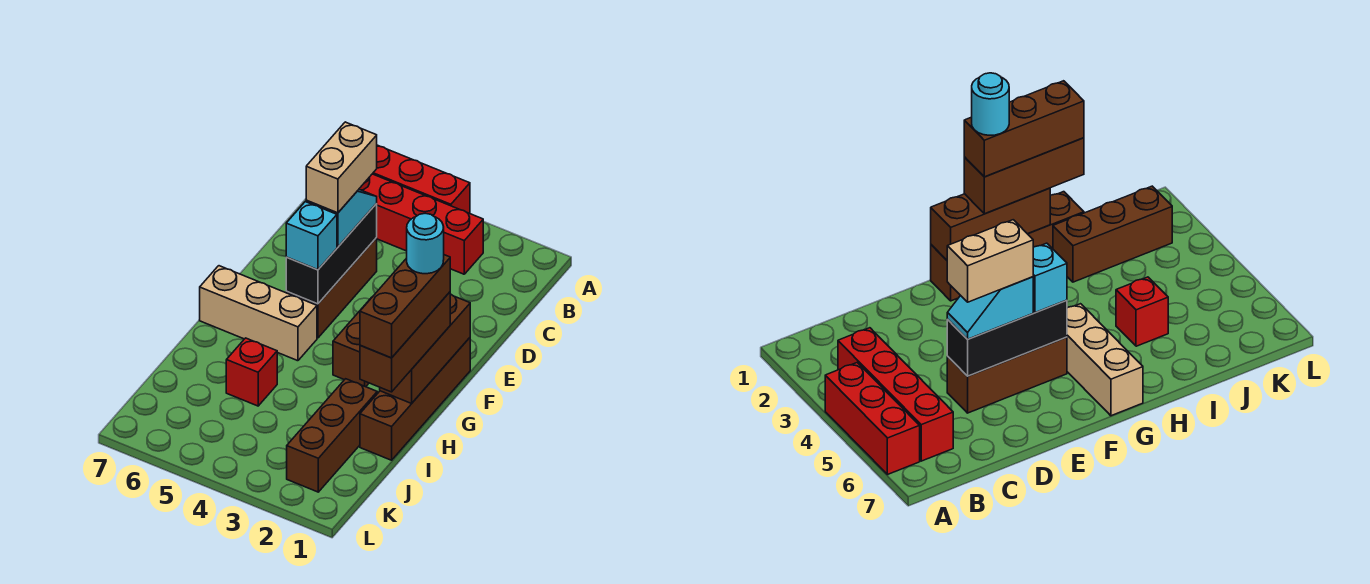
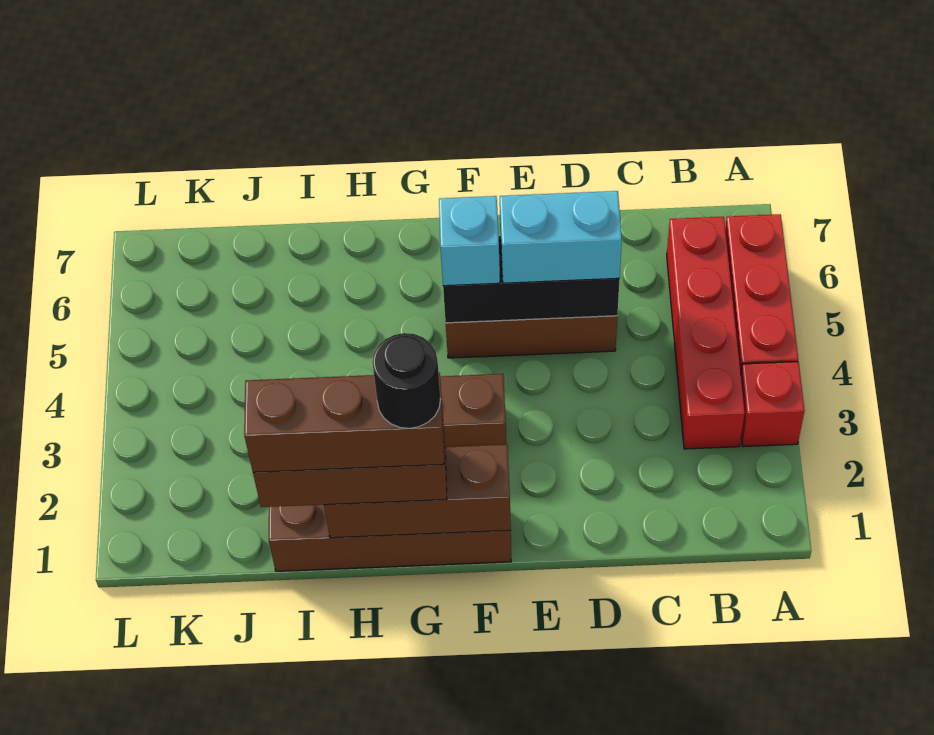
cyan slope D5:E5 level 3 top E -> cyan brick D5:E5 level 3
tan brick D5:E5 level 4 -> none
cyan round brick G1 level 5 -> black round brick G1 level 5
tan brick G5:G7 level 1 -> none
brown brick I2:K2 level 1 -> none
red brick I5 level 1 -> red brick A3 level 1

